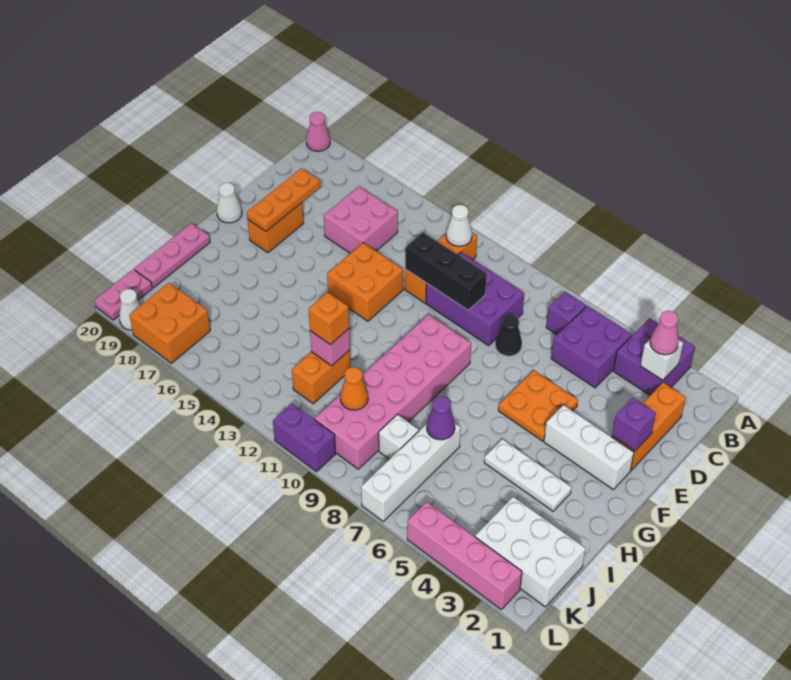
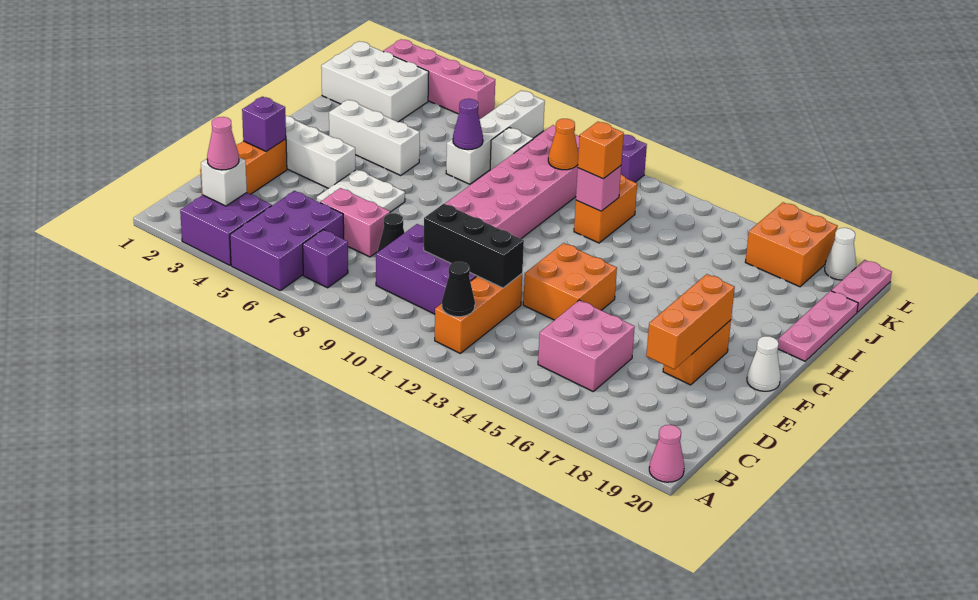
purple brick B5:C6 level 1 -> purple brick A5:C6 level 1
white cone B12 level 2 -> black cone B12 level 2
none -> pink brick D6:D7 level 1
orange plate D18:F18 level 2 -> orange brick D18:F18 level 2
orange plate E5:F6 level 1 -> white plate E5:F6 level 1
white plate H3:H5 level 1 -> white brick H3:H5 level 1

